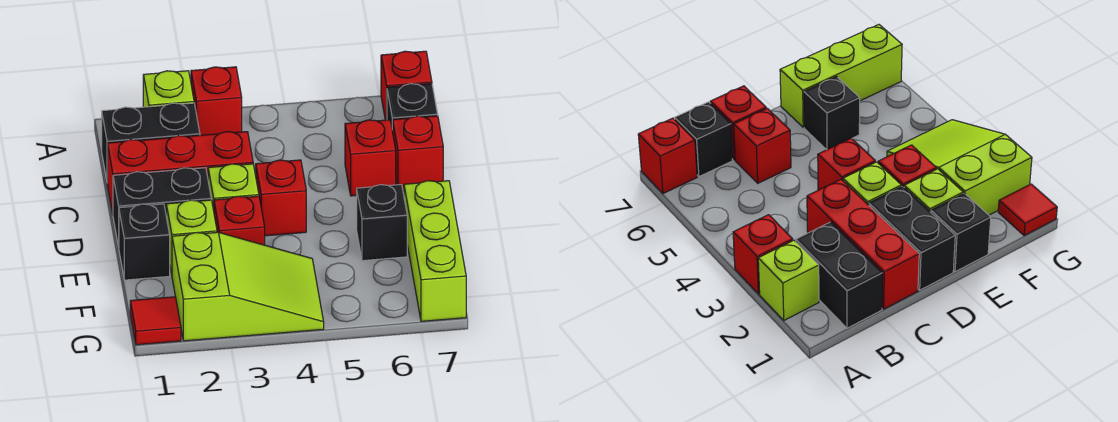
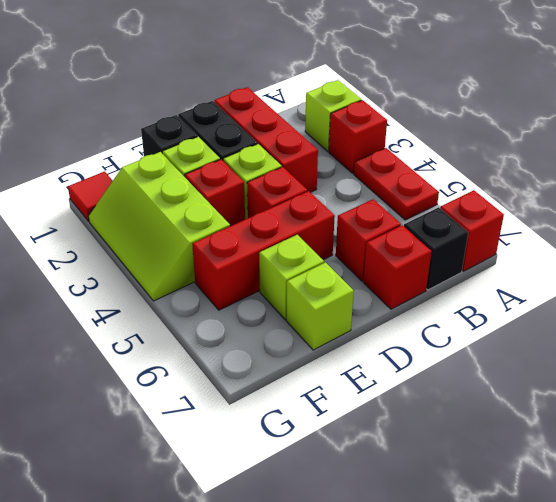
none -> red plate A4:A5 level 1
black brick B1:B2 level 1 -> none
none -> red brick D5:F5 level 1
black brick E6 level 1 -> lime brick E6 level 1
lime brick E7:G7 level 1 -> lime brick E7 level 1
lime slope F2:G4 level 1 top 2 -> lime slope F2:G4 level 1 top F

